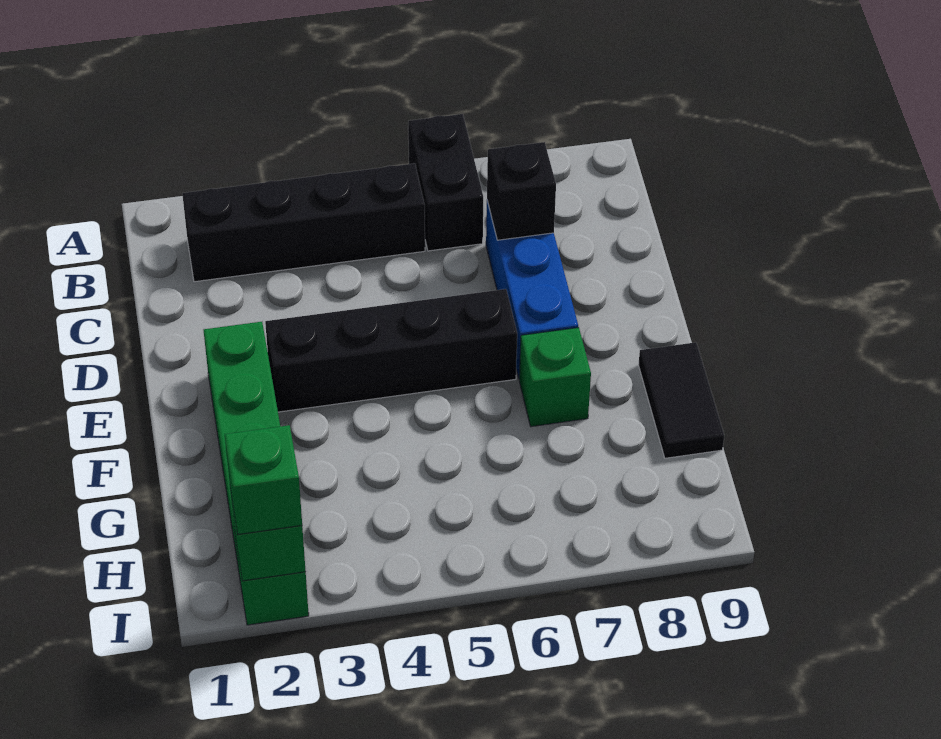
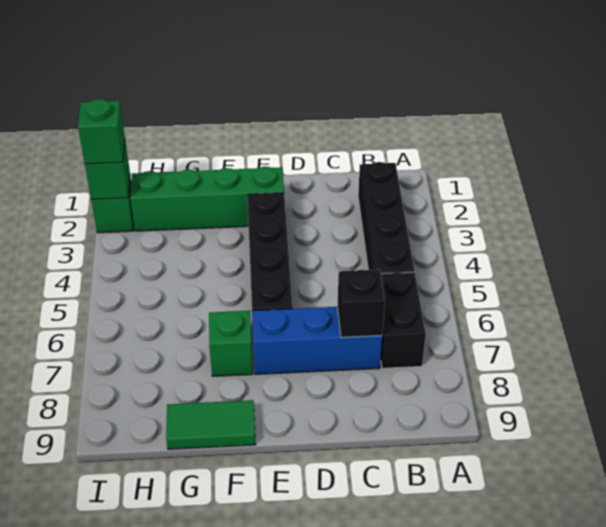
black brick A6:B6 level 1 -> black brick B6:B7 level 1
black tile F9:G9 level 1 -> green tile F9:G9 level 1

